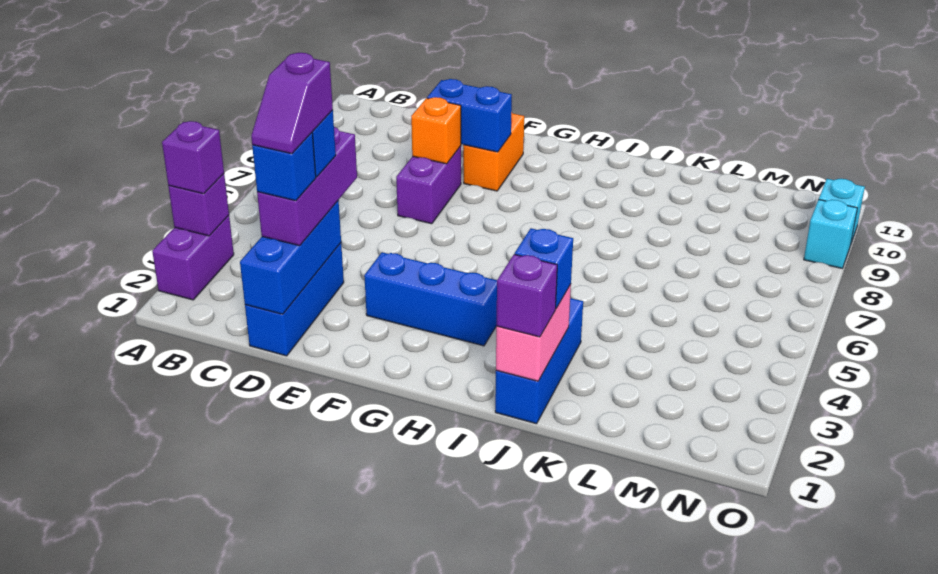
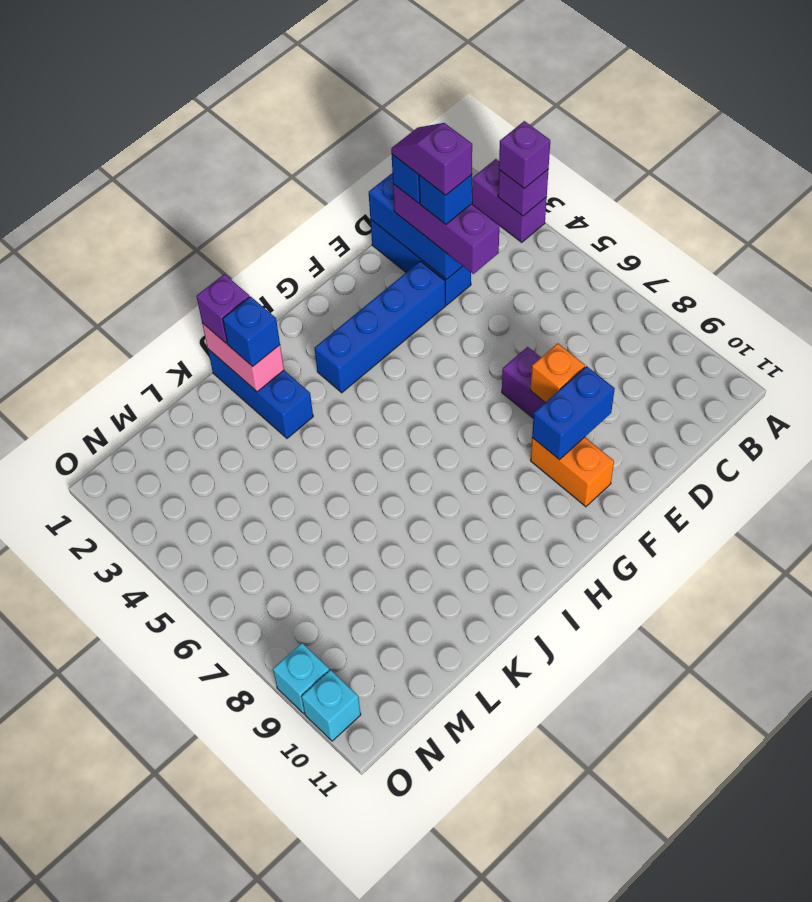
blue brick F3:H3 level 1 -> blue brick E3:H3 level 1

